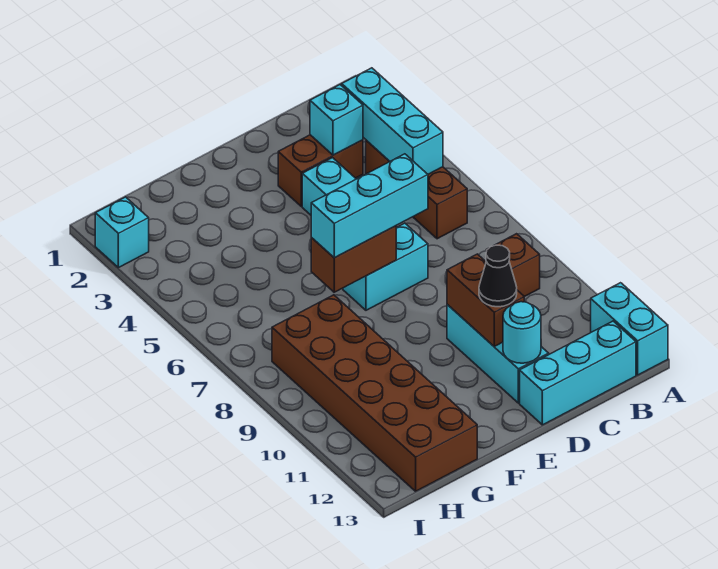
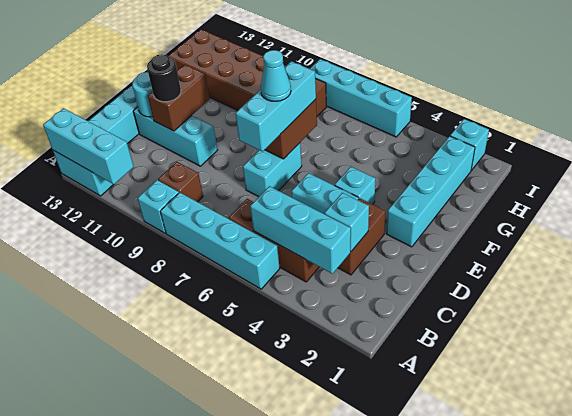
none -> cyan brick A5:A8 level 1
none -> cyan brick A9 level 1
none -> cyan brick A11:A13 level 2
brown brick D10:D11 level 2 -> brown brick D11:E11 level 2
black cone D11 level 3 -> black round brick D11 level 3
none -> cyan brick E2:H2 level 1
none -> cyan brick E4 level 1
none -> cyan cone E7 level 4
none -> cyan brick I5:I8 level 1

